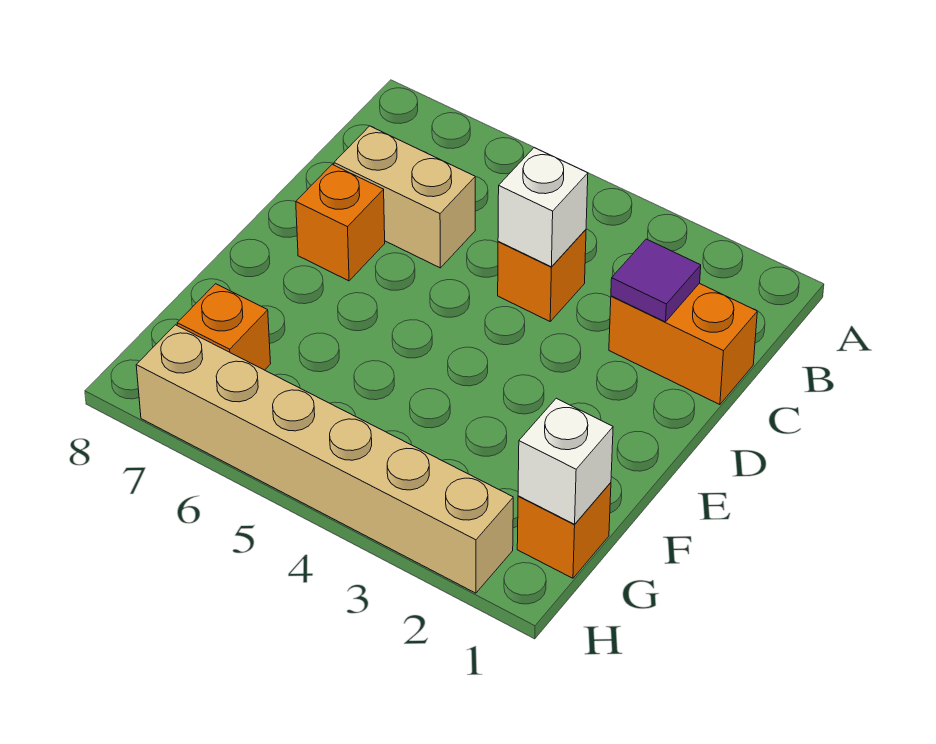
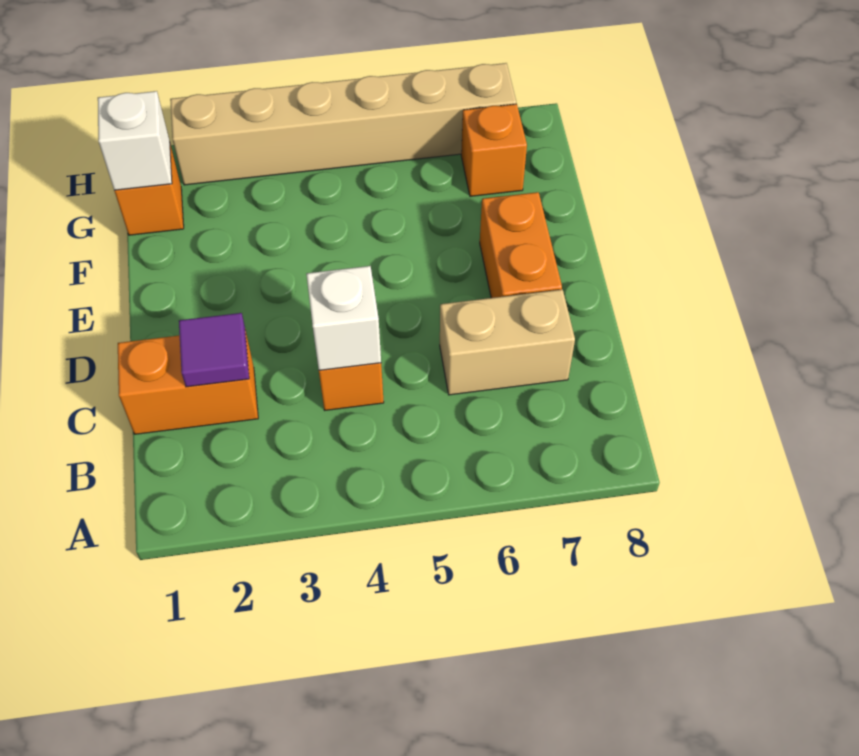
orange brick D7 level 1 -> orange brick D7:E7 level 1

